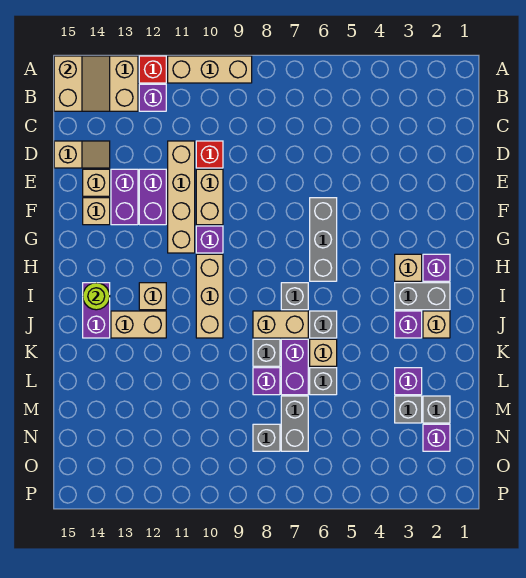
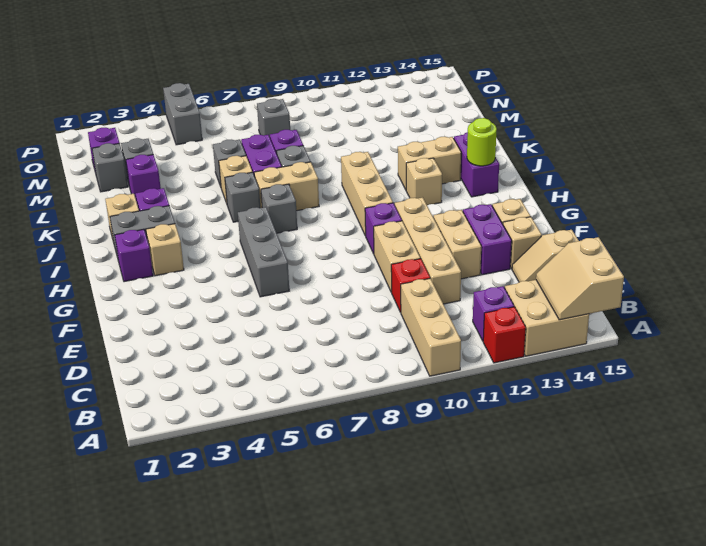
tan brick A9:A11 level 1 -> tan brick A10:C10 level 1
purple brick E12:F12 level 1 -> tan brick E12:F12 level 1
grey brick M7:N7 level 1 -> grey brick O5:P5 level 1

